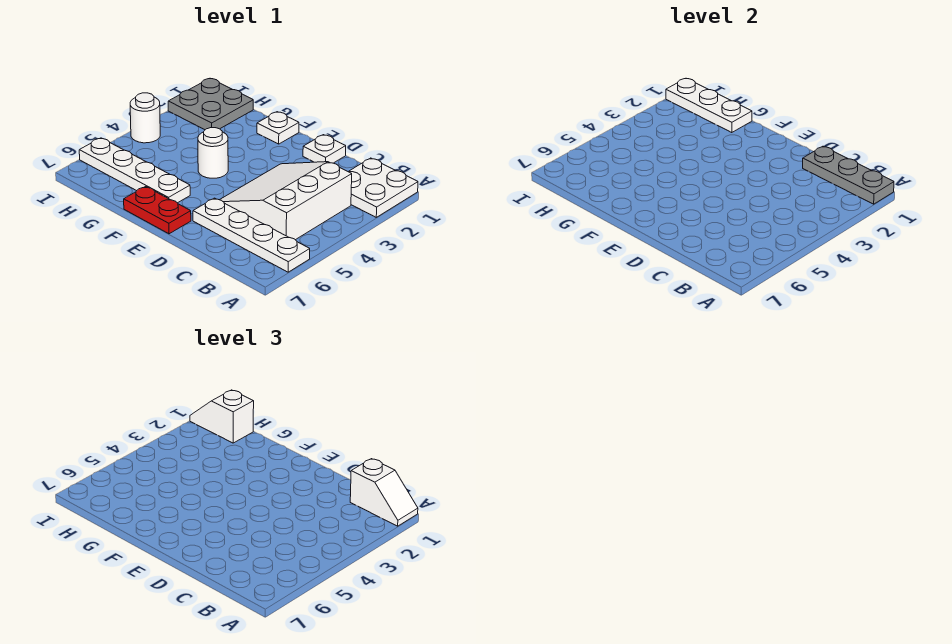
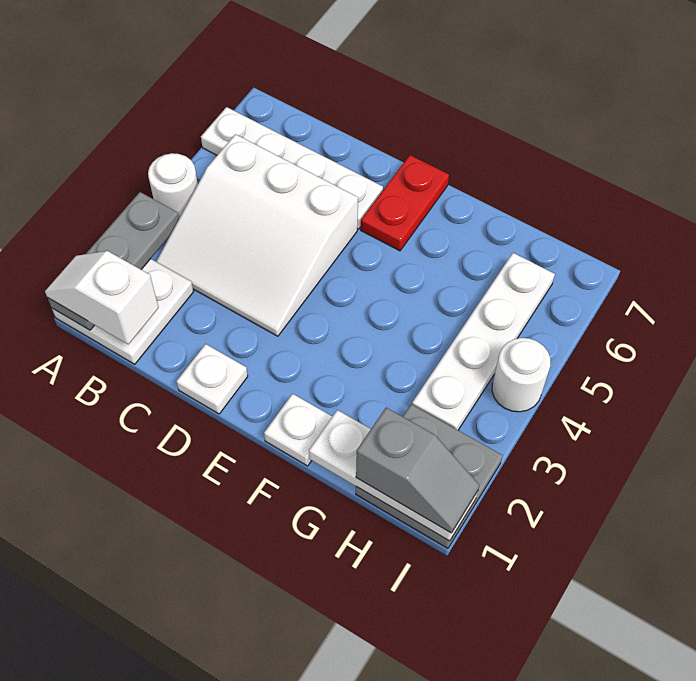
grey plate A1:C1 level 2 -> grey plate A1:A3 level 2
white slope B3:D5 level 1 top B -> white slope B3:D5 level 1 top 5
red plate E7:F7 level 1 -> red plate E6:E7 level 1
white round brick F4 level 1 -> white round brick A4 level 1
white plate F6:I6 level 1 -> white plate H3:H6 level 1
white slope H1:I1 level 3 top H -> grey slope H1:I1 level 3 top H

